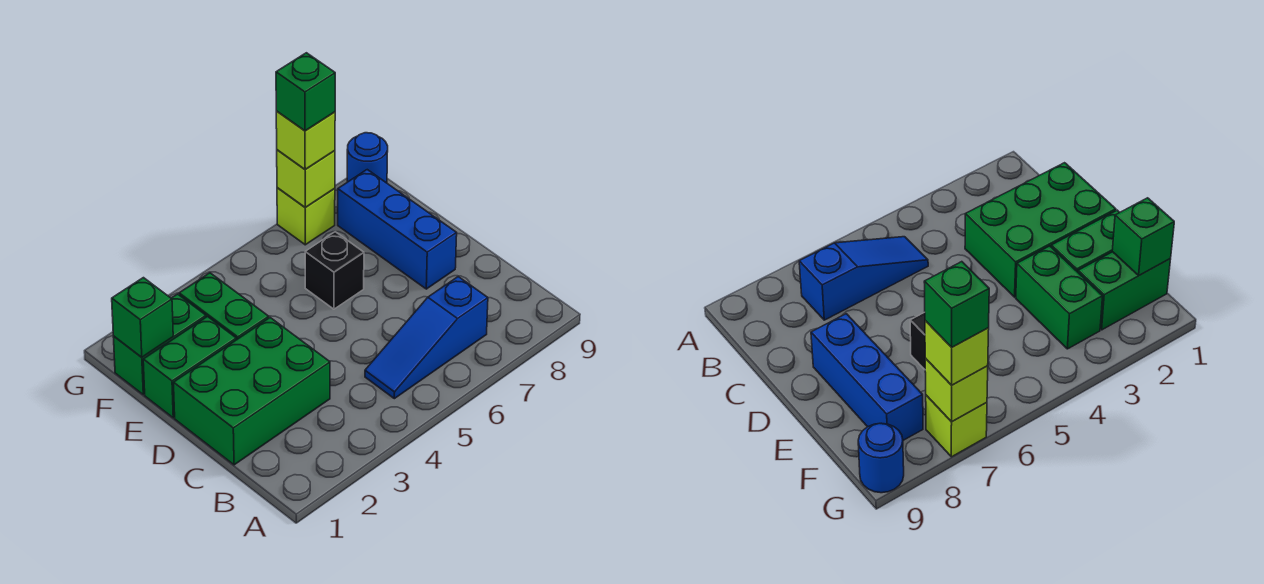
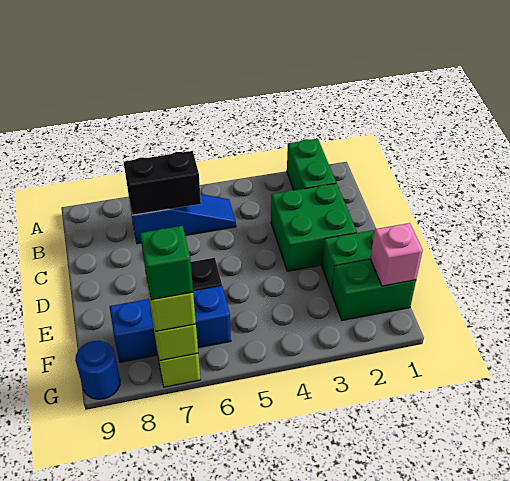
none -> black brick B6:B7 level 2
green brick C1:D3 level 1 -> green brick C2:D3 level 1
blue brick D8:F8 level 1 -> blue brick F6:F8 level 1
green brick E3:F3 level 1 -> green brick A2:B2 level 1
green brick F1 level 2 -> pink brick F1 level 2

